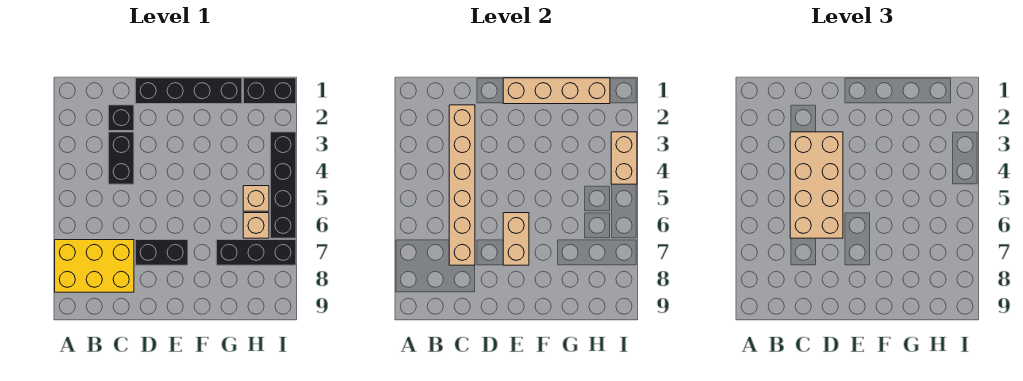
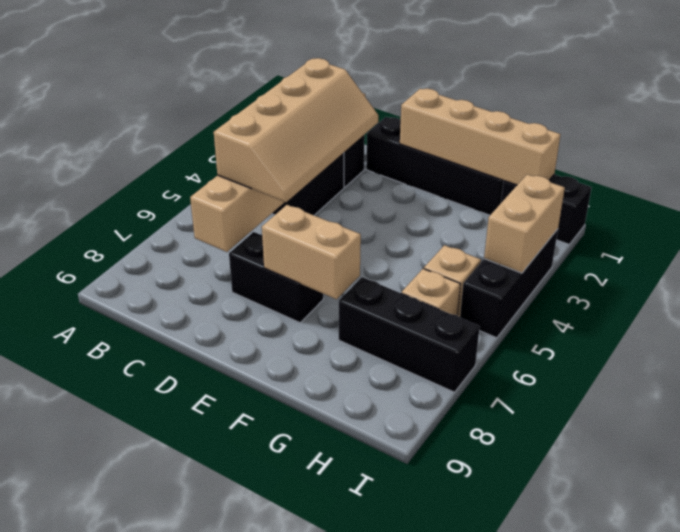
yellow brick A7:C8 level 1 -> none
tan brick C3:D6 level 3 -> tan slope C3:D6 level 3 top C
tan brick E6:E7 level 2 -> tan brick E7:F7 level 2
black brick I3:I6 level 1 -> black brick I3:I5 level 1

